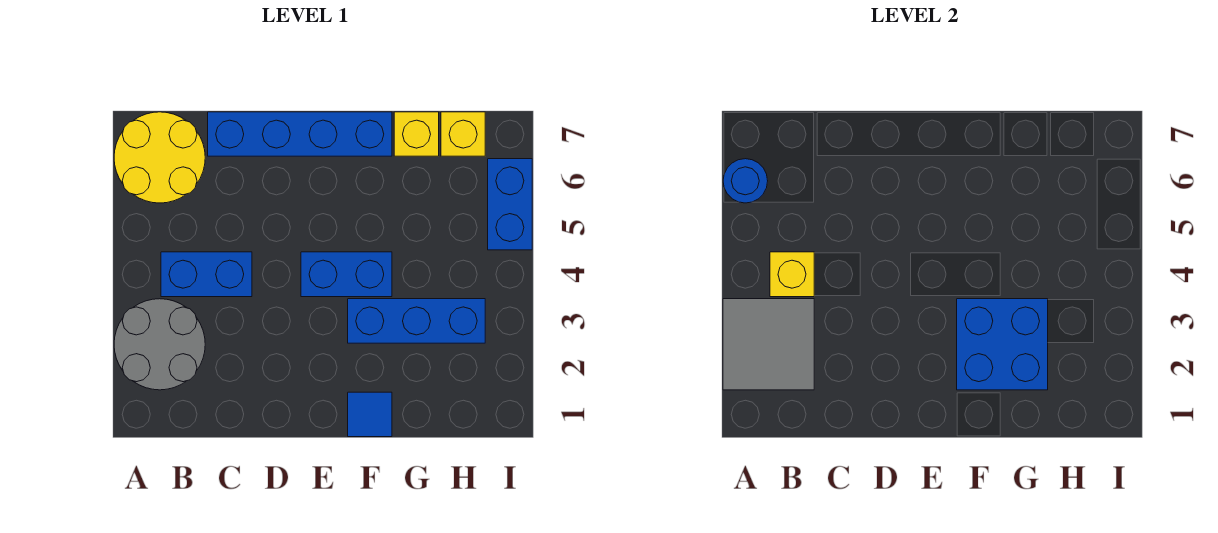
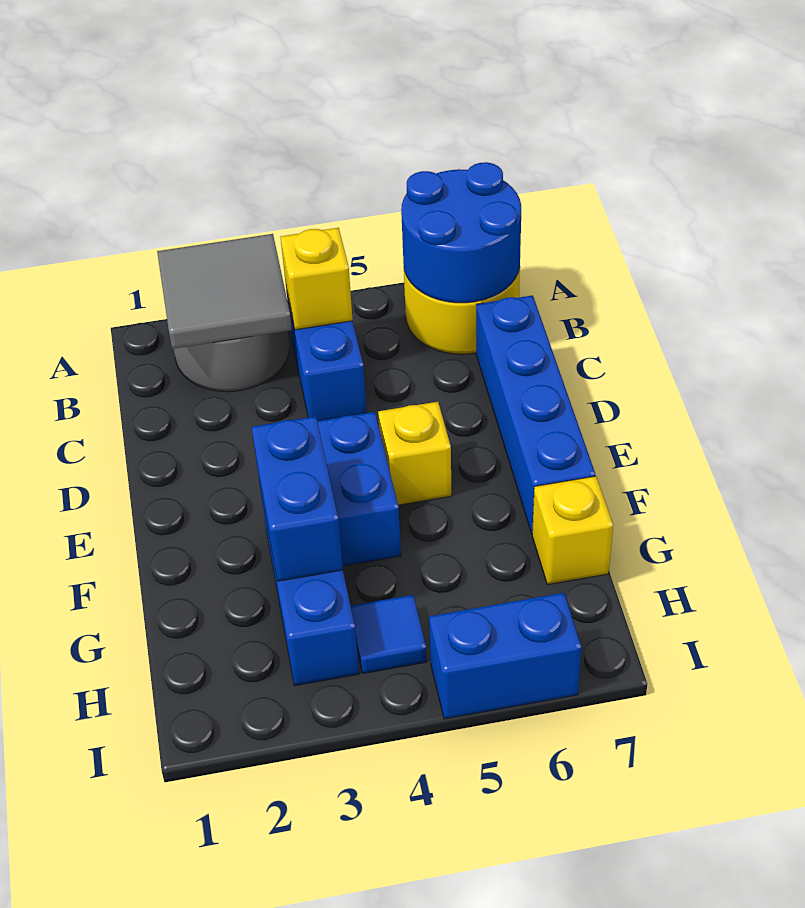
blue round brick A6 level 2 -> blue round brick A6:B7 level 2
blue tile F1 level 1 -> blue tile H4 level 1
blue brick F2:G3 level 2 -> blue brick F3:G3 level 2
yellow brick H7 level 1 -> yellow brick E5 level 1

